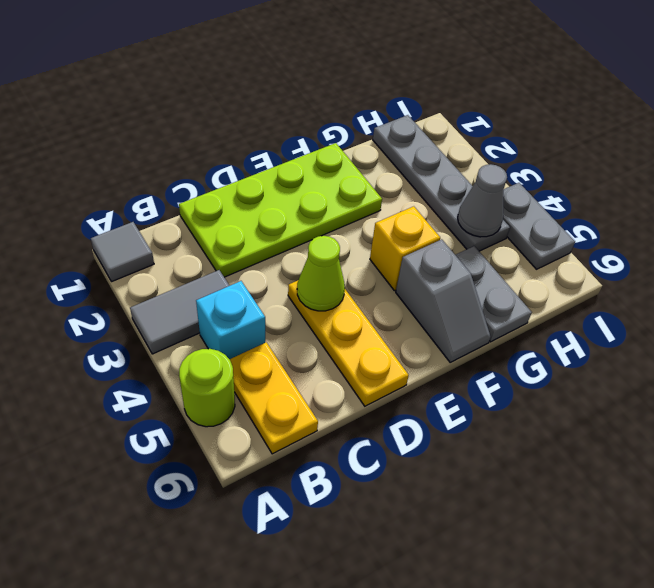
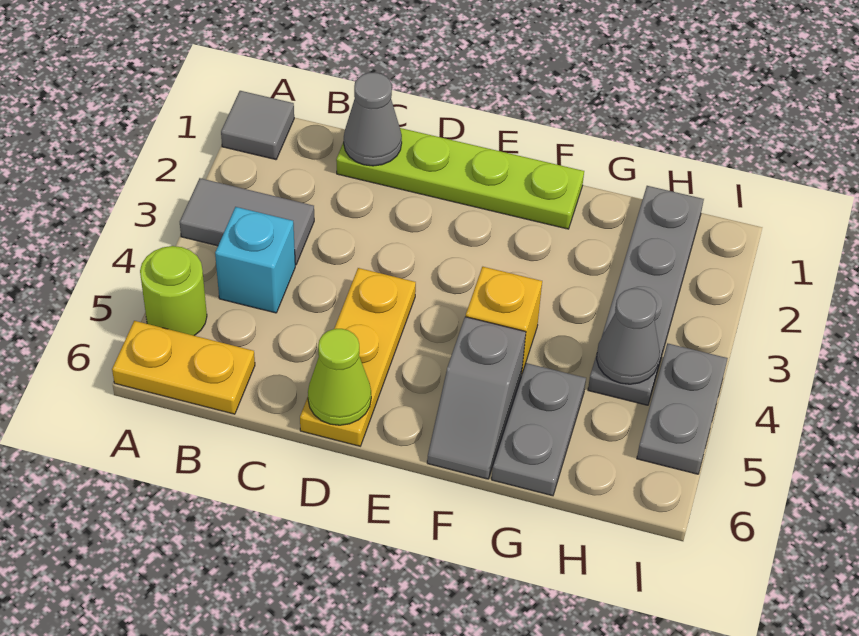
yellow plate B5:B6 level 1 -> yellow plate A6:B6 level 1
lime plate C1:F2 level 1 -> lime plate C1:F1 level 1
none -> grey cone C1 level 2
lime cone D4 level 2 -> lime cone D6 level 2

